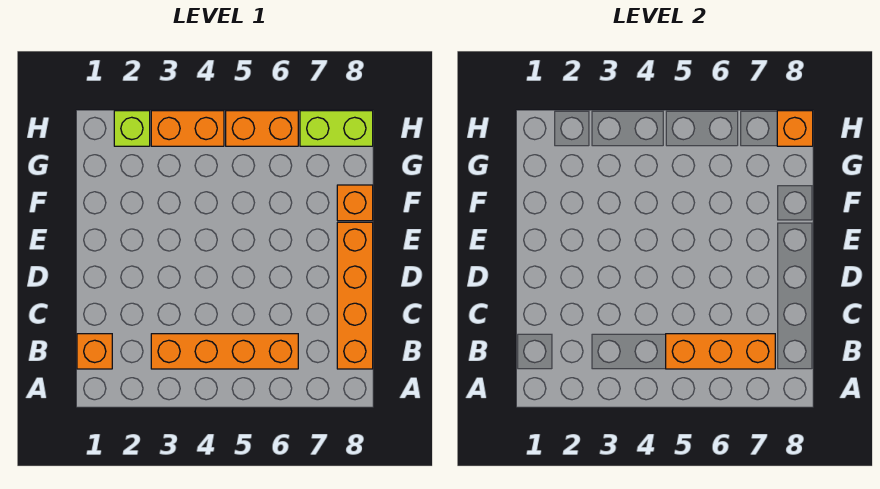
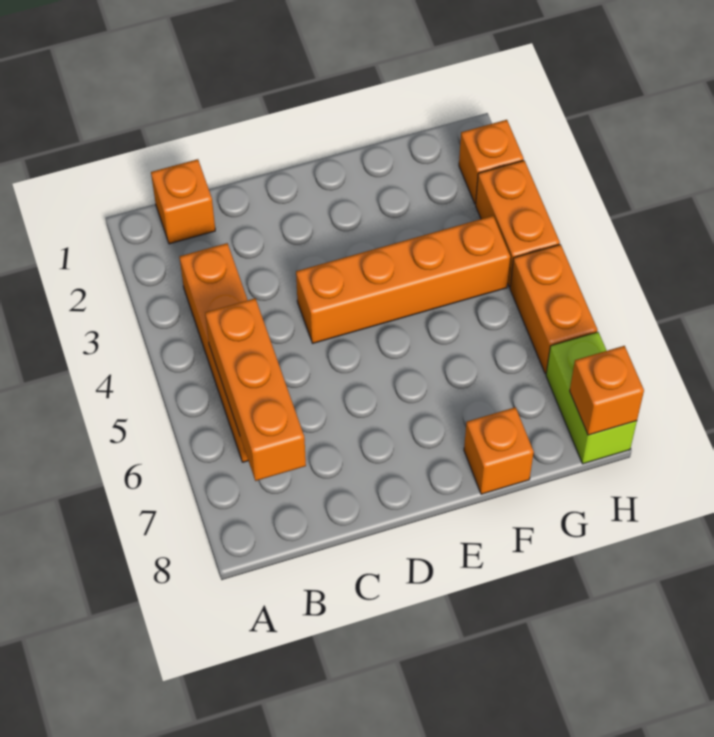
orange brick B8:E8 level 1 -> orange brick D4:G4 level 1
lime brick H2 level 1 -> orange brick H2 level 1

